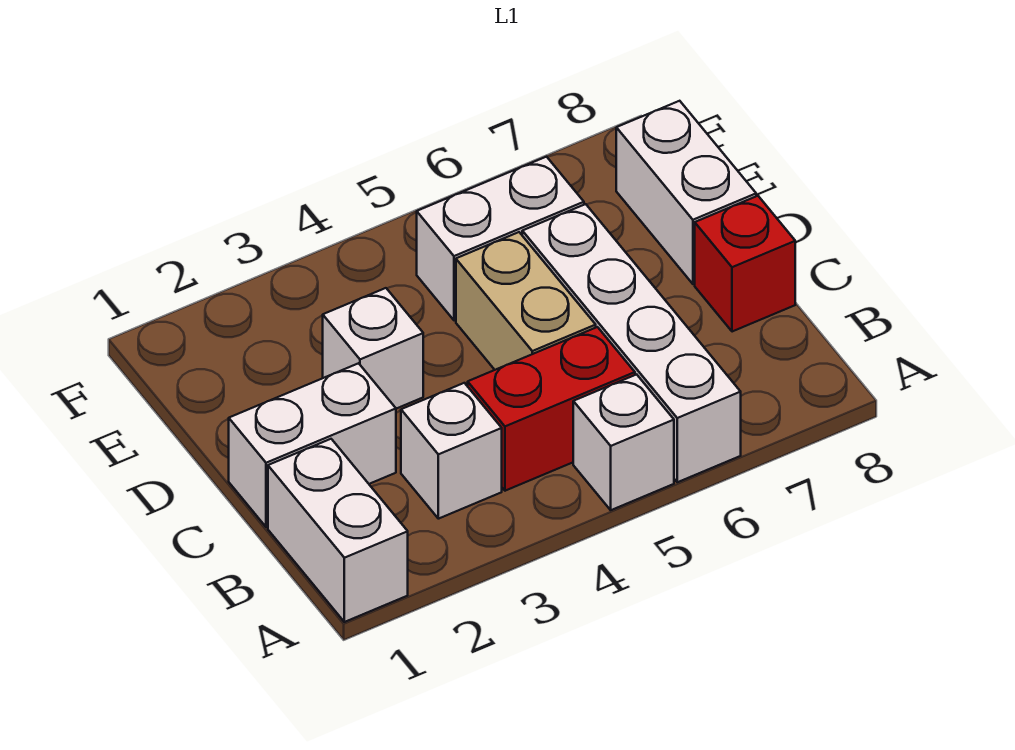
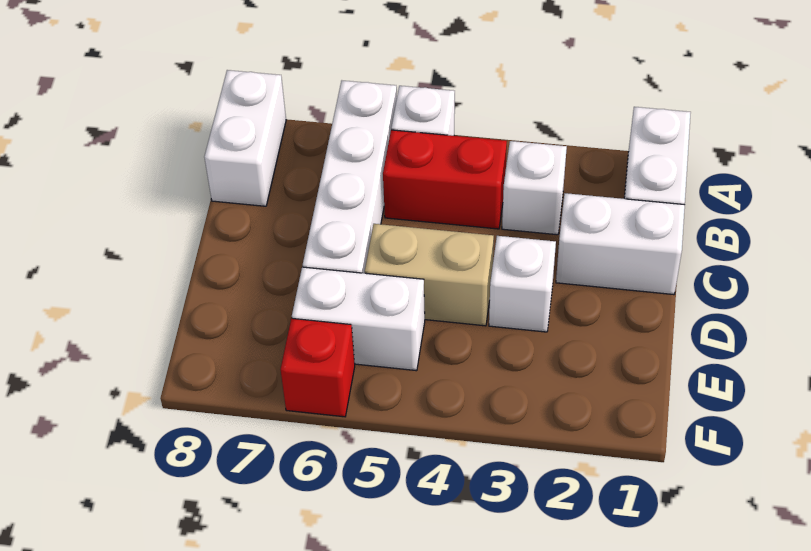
tan brick C5:D5 level 1 -> tan brick D4:D5 level 1
red brick C8 level 1 -> red brick F6 level 1
white brick D8:E8 level 1 -> white brick A8:B8 level 1

